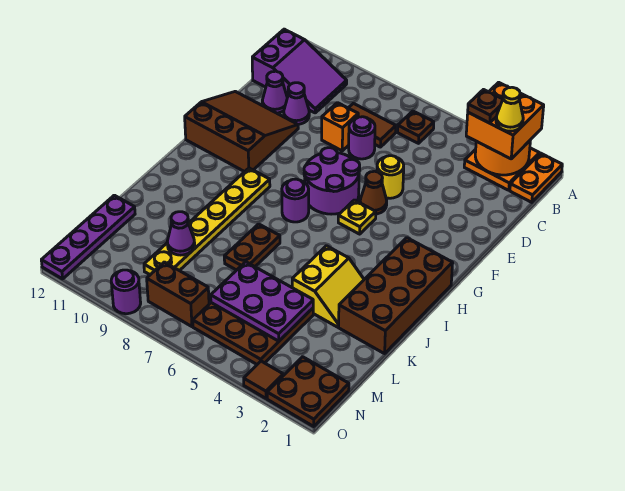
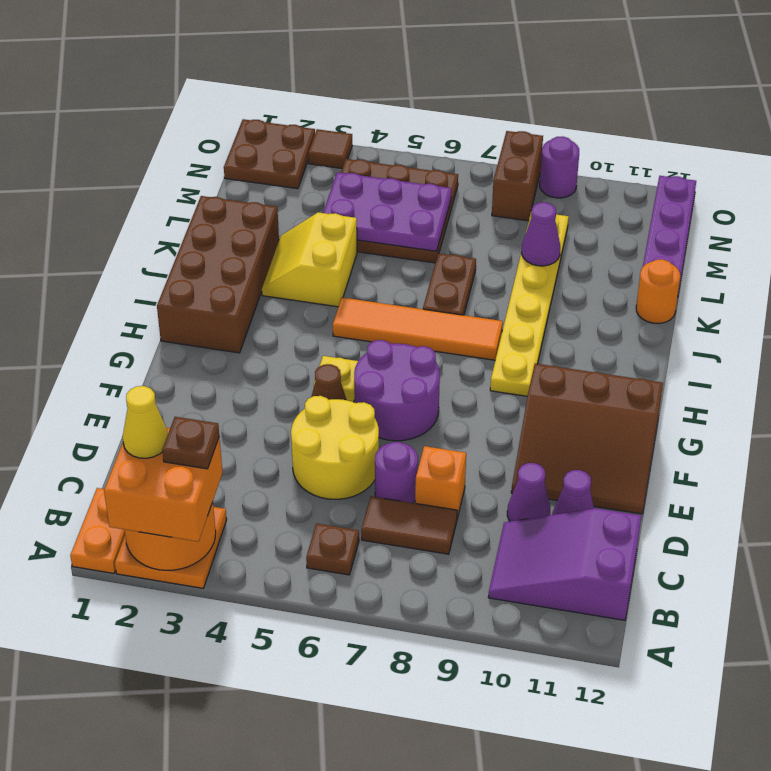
yellow round brick E5 level 1 -> yellow round brick D5:E6 level 1
purple round brick H7 level 1 -> none
none -> orange tile I5:I8 level 1
none -> orange round brick K12 level 1
brown brick N7:N8 level 1 -> brown brick N8:O8 level 1

